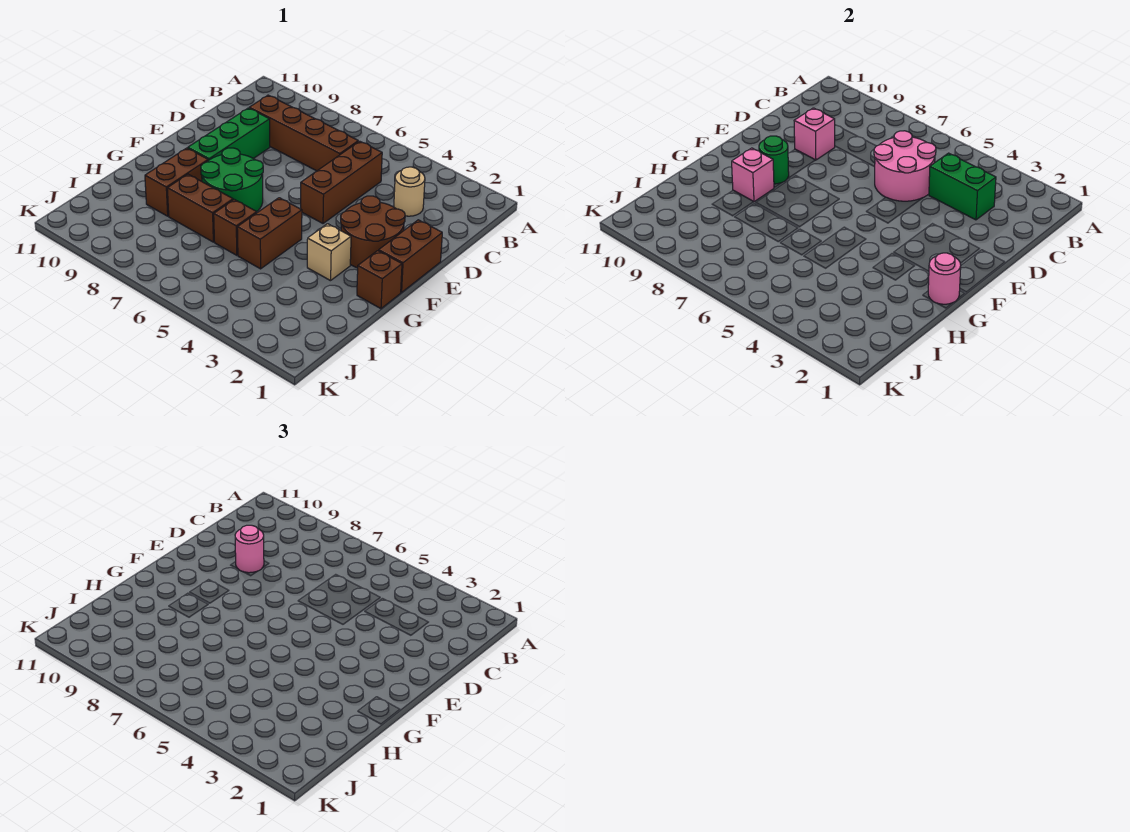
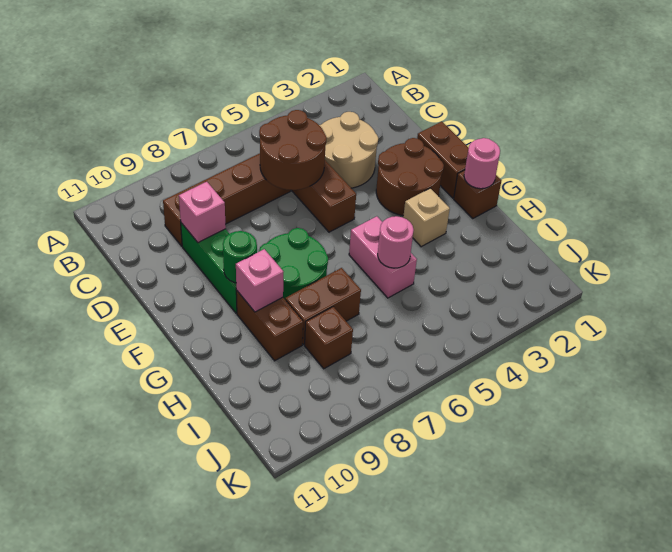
tan round brick C3 level 1 -> tan round brick C3:D4 level 1
green brick C3:C4 level 2 -> none
pink round brick C5:D6 level 2 -> brown round brick C5:D6 level 2
pink round brick D9 level 3 -> pink round brick H5 level 2
brown brick G5:H5 level 1 -> pink brick G5:H5 level 1
brown brick H6 level 1 -> brown brick I8 level 1

